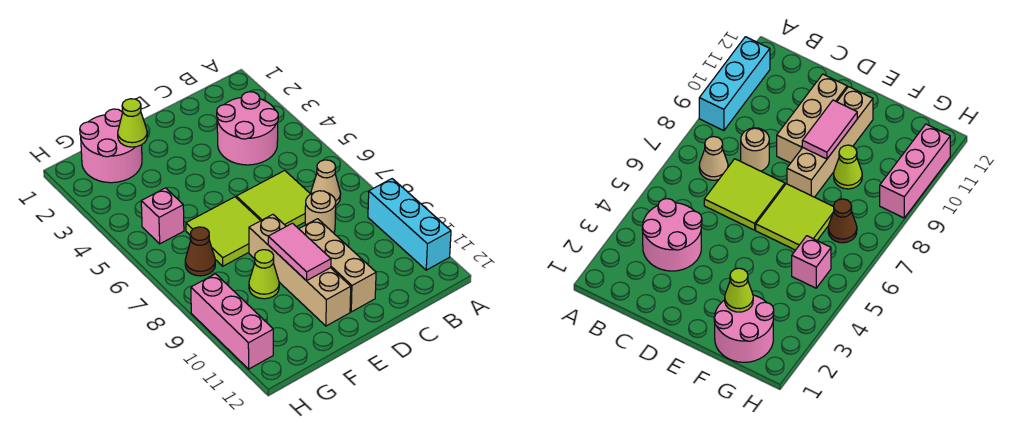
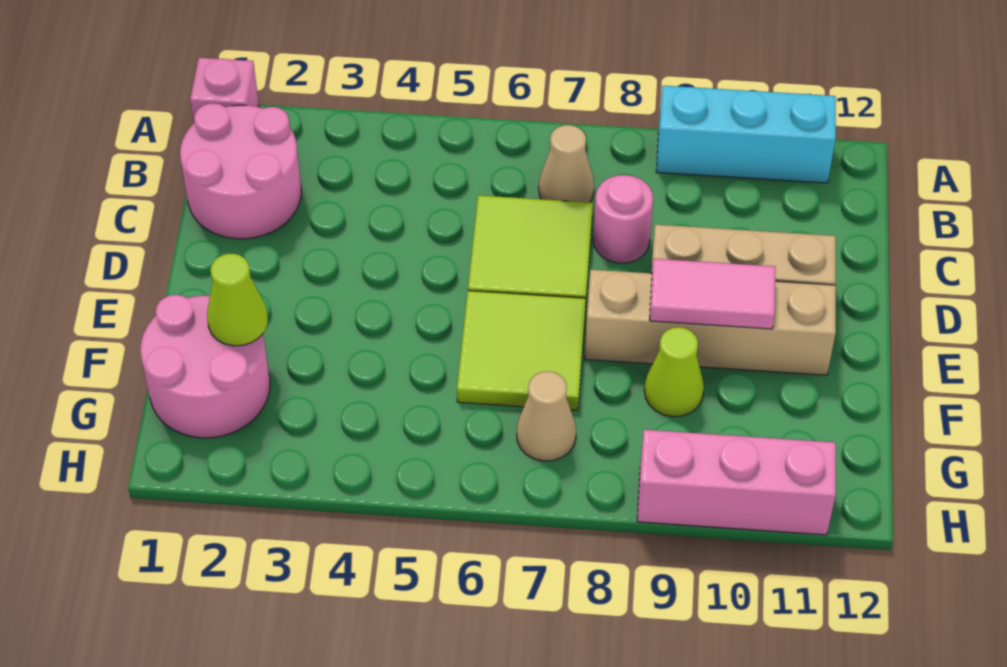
pink round brick B3:C4 level 1 -> pink round brick B1:C2 level 1
tan round brick C8 level 1 -> pink round brick C8 level 1
pink brick G5 level 1 -> pink brick A1 level 1
brown cone G7 level 1 -> tan cone G7 level 1

